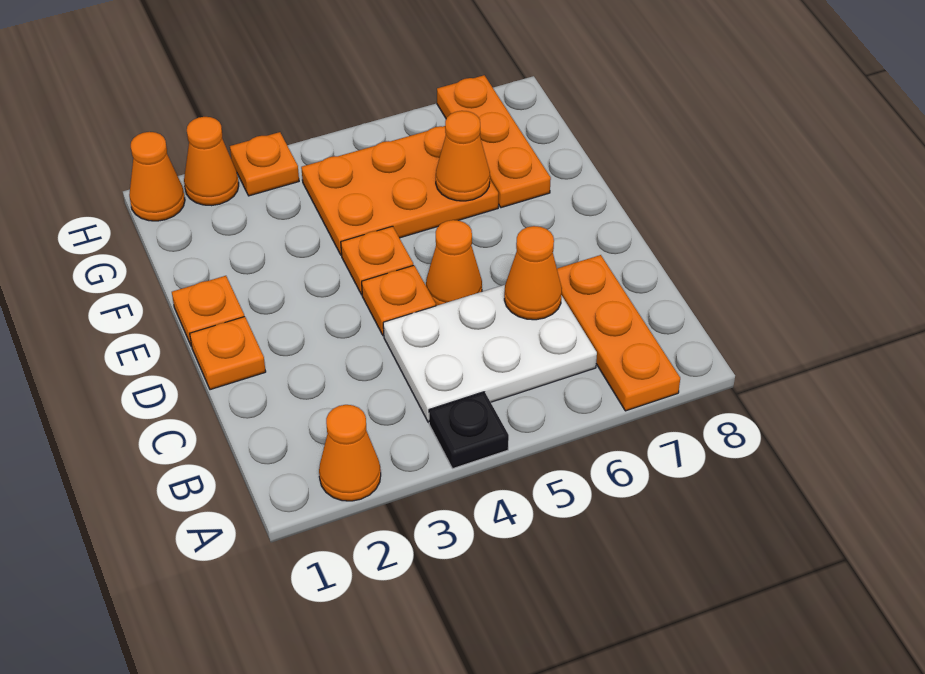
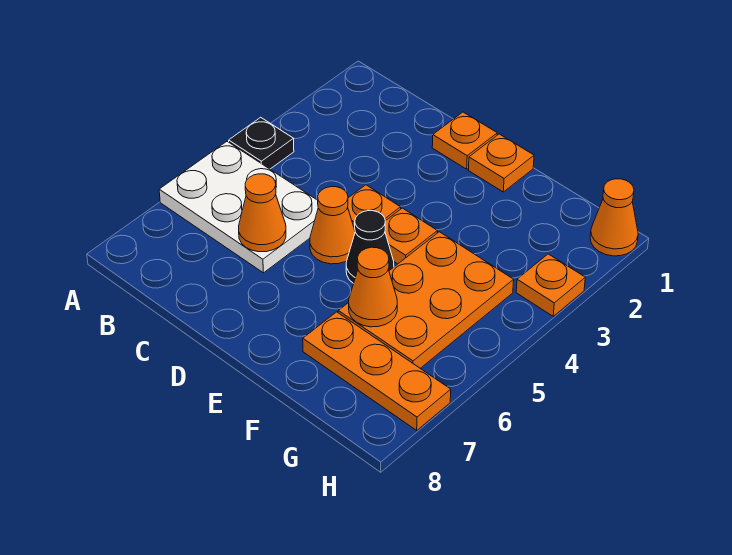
orange cone A2 level 1 -> none
orange plate A7:C7 level 1 -> none
white plate B4:C6 level 1 -> white plate A5:C6 level 1
none -> black cone E5 level 1
orange cone H2 level 1 -> none

